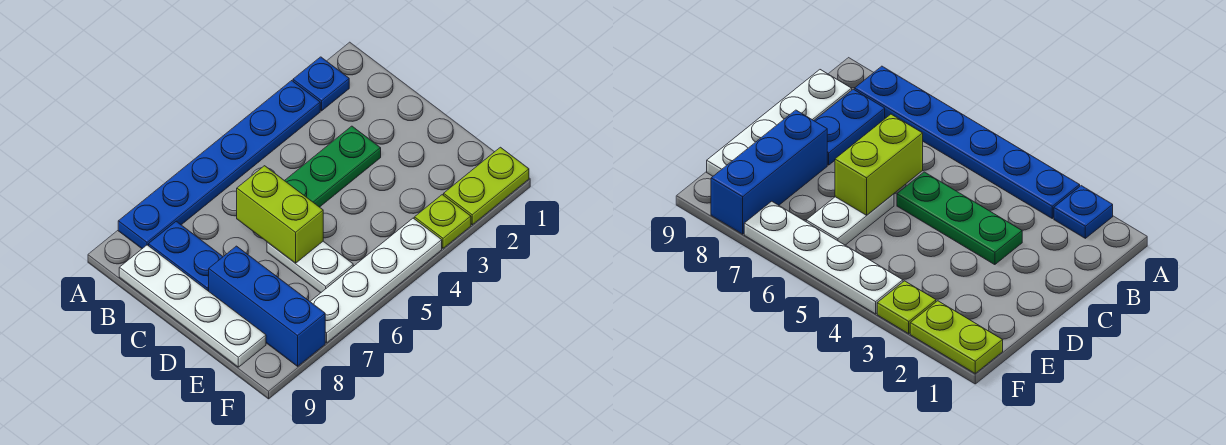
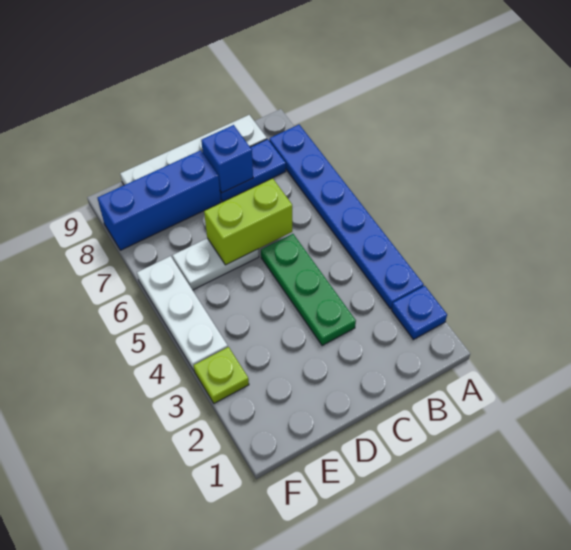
none -> blue brick C8 level 2
lime plate F1:F2 level 1 -> none
white plate F4:F7 level 1 -> white plate F4:F6 level 1

